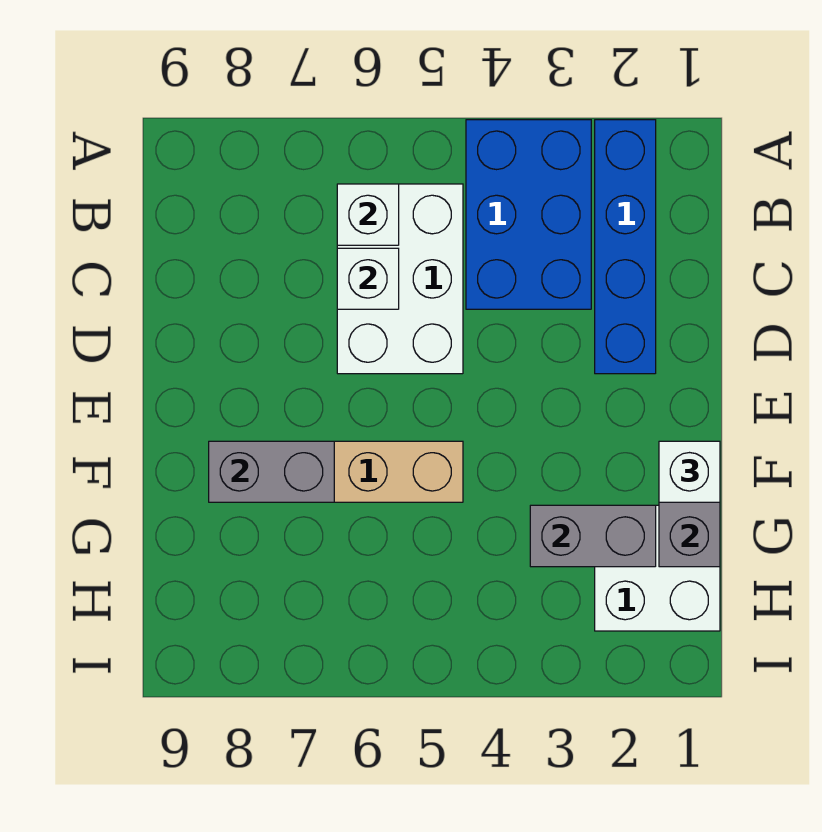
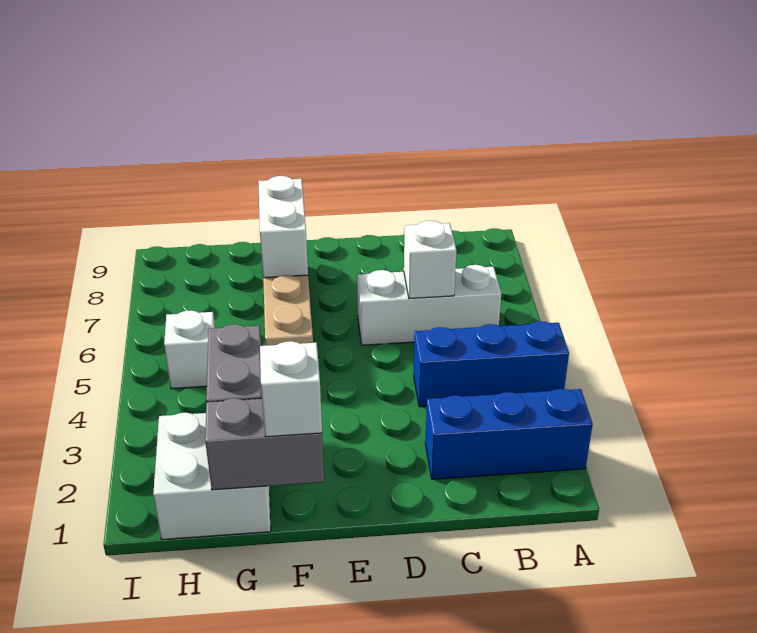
blue brick A2:D2 level 1 -> blue brick A2:C2 level 1
blue brick A3:C4 level 1 -> blue brick A4:C4 level 1
white brick B5:D6 level 1 -> white brick B6:D6 level 1
white brick B6 level 2 -> white brick H5 level 1
grey brick F7:F8 level 2 -> white brick F7:F8 level 2

